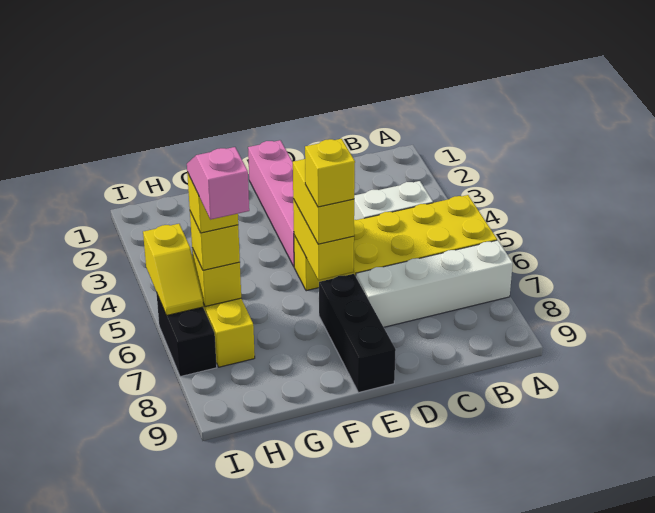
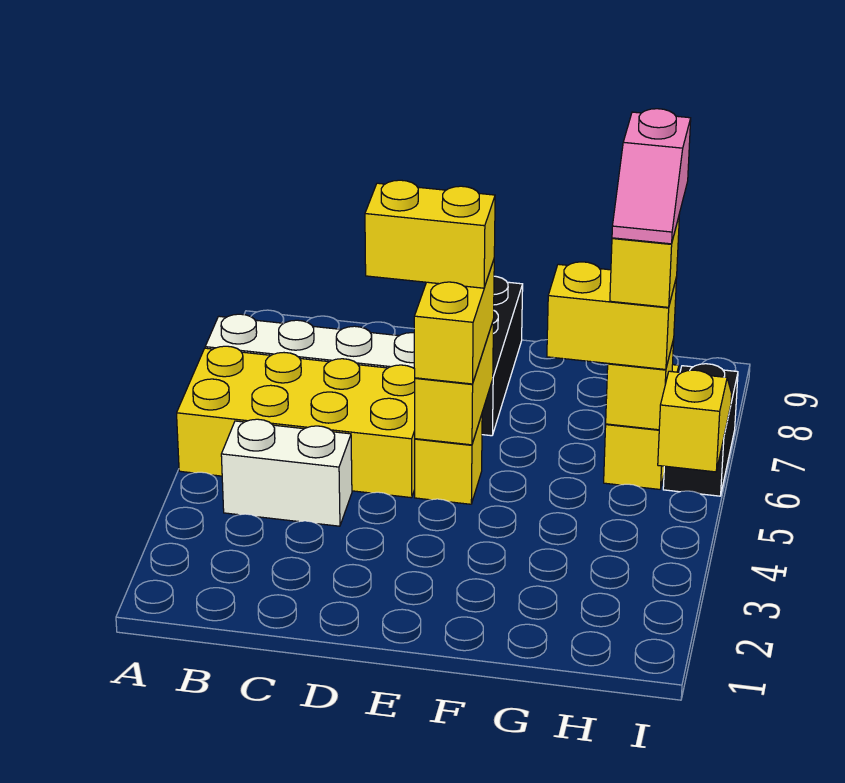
pink brick E1:E4 level 1 -> none
yellow brick E6 level 4 -> yellow brick D6:E6 level 4
yellow brick H6 level 3 -> yellow brick G6:H6 level 3

